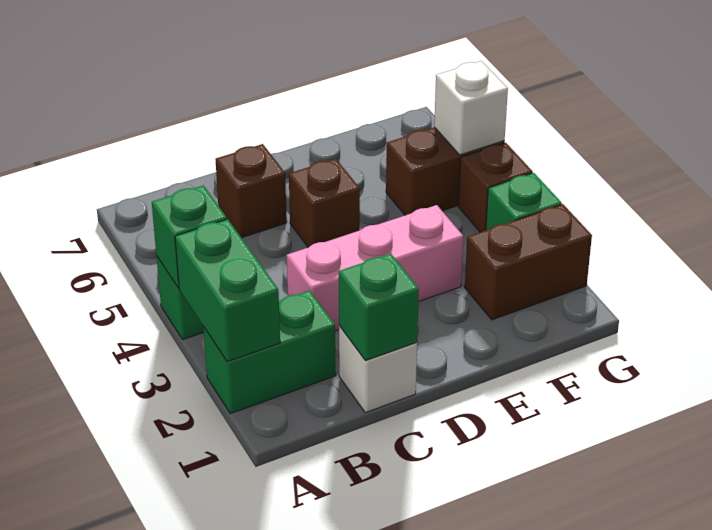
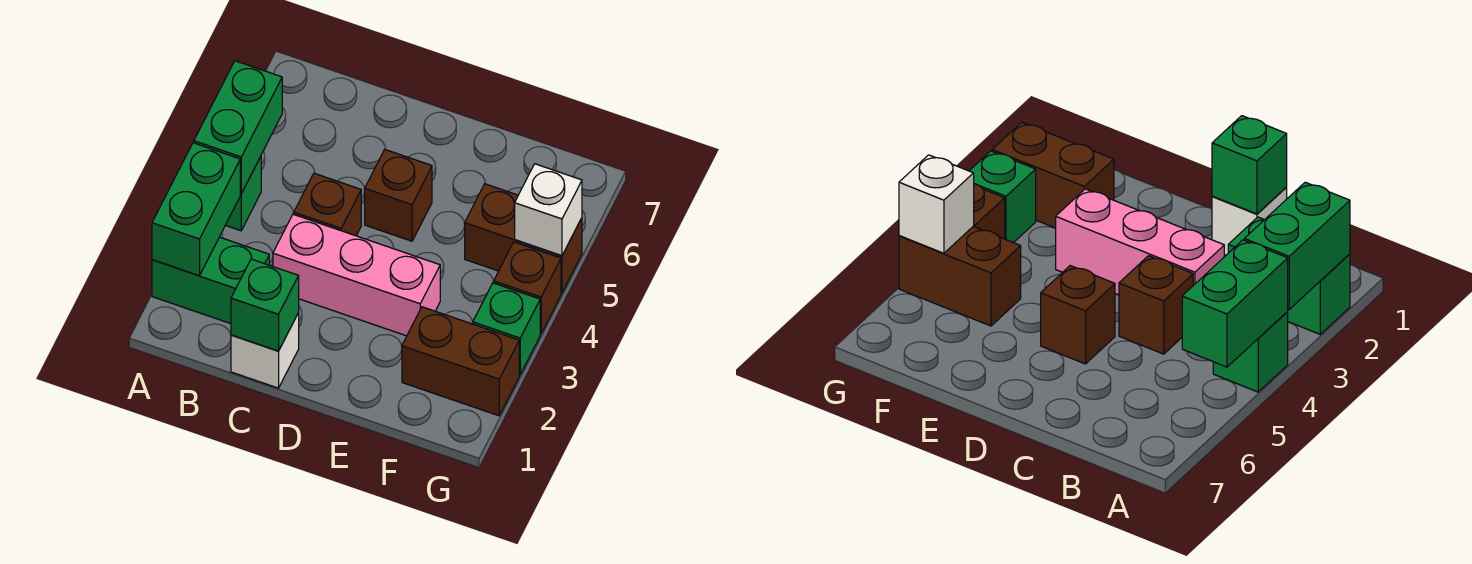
green brick A4 level 2 -> green brick A4:A5 level 2
brown brick C6 level 1 -> brown brick C4 level 1

